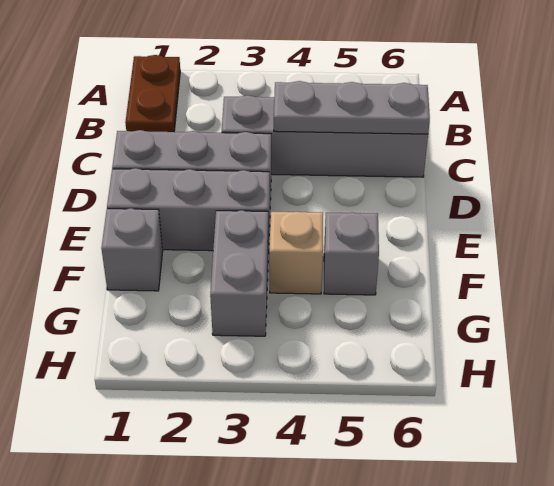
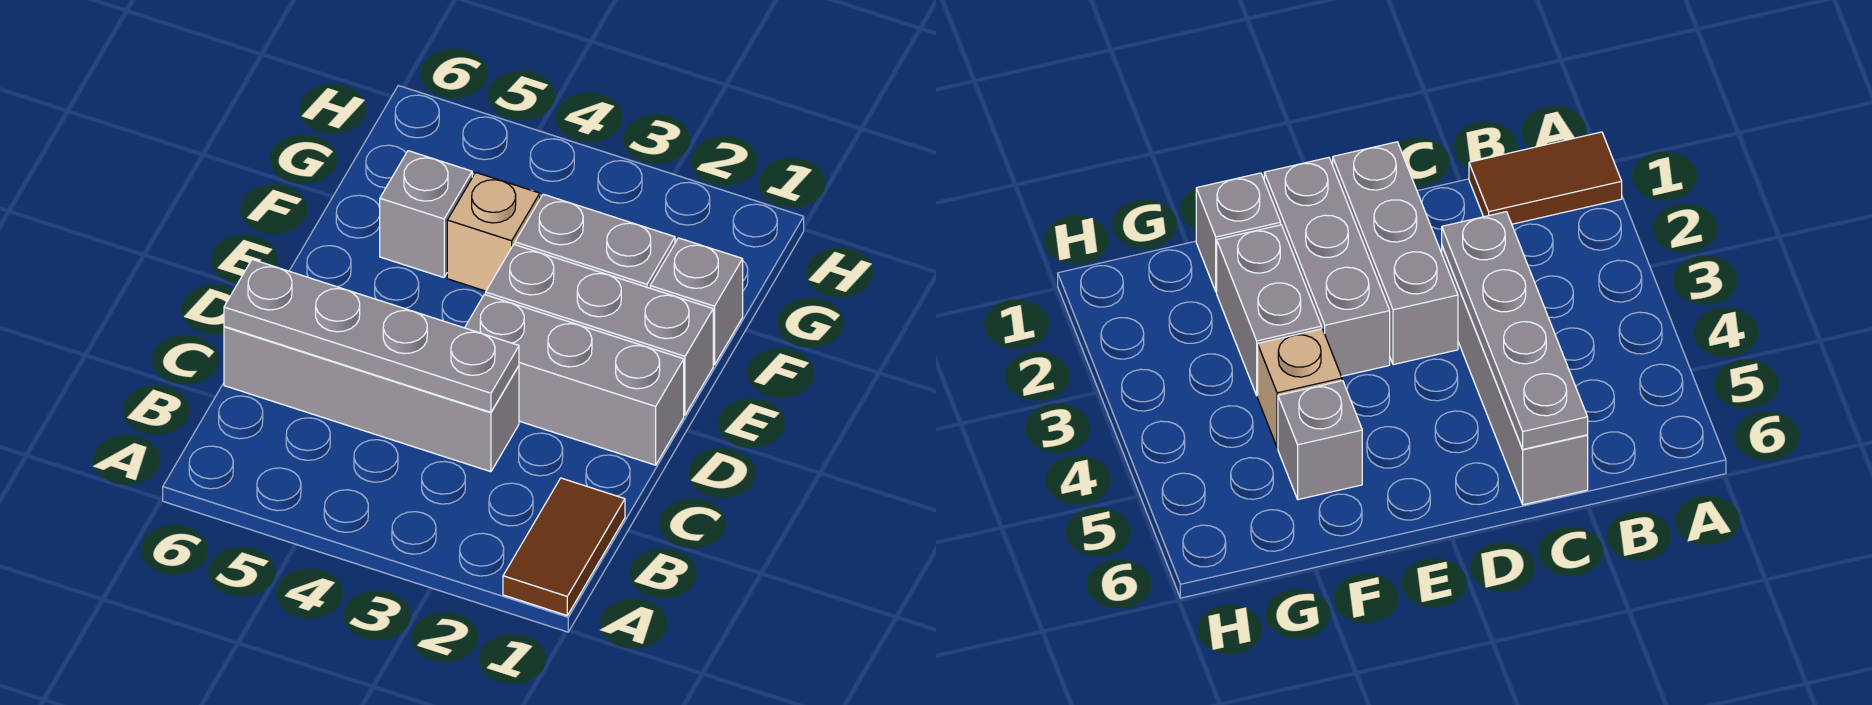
brown plate A1:B1 level 1 -> brown tile A1:B1 level 1
grey plate C4:C6 level 2 -> grey plate C3:C6 level 2
grey brick F3:G3 level 1 -> grey brick F2:F3 level 1

